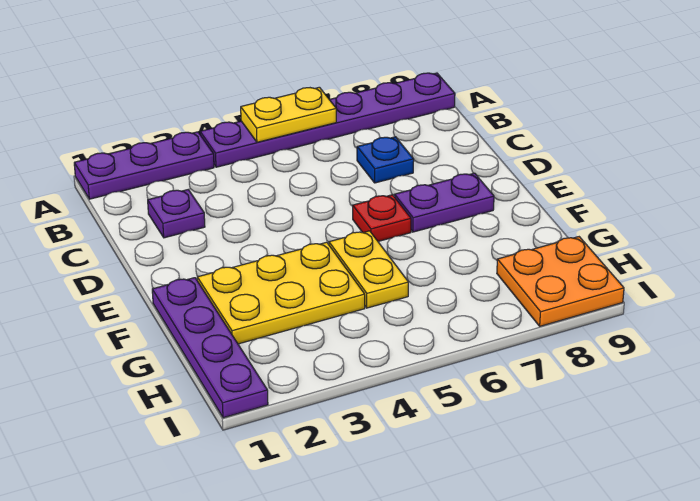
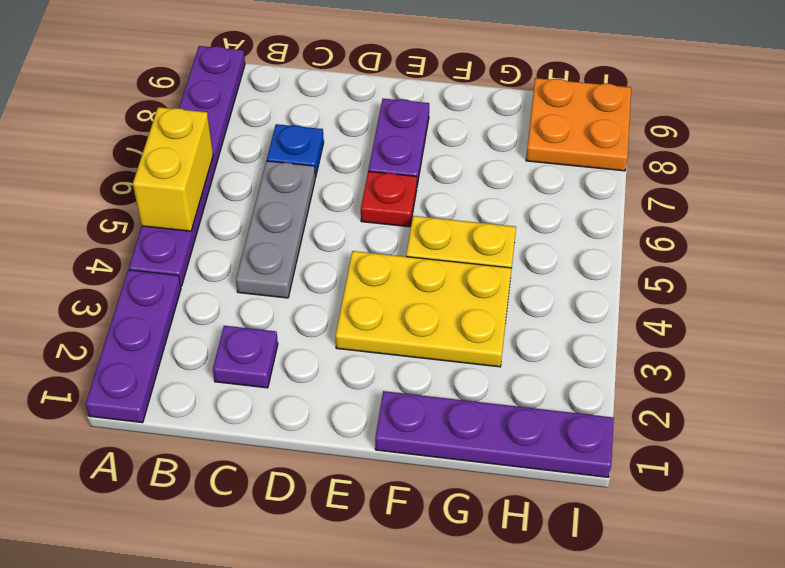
yellow plate A5:A6 level 2 -> yellow brick A5:A6 level 2
none -> grey plate C4:C6 level 1
yellow plate F2:G4 level 1 -> yellow plate E3:G4 level 1

